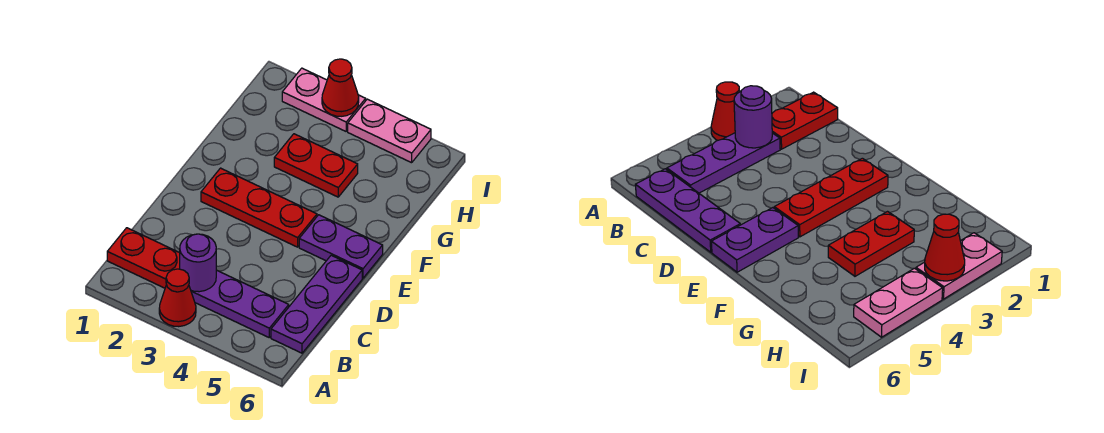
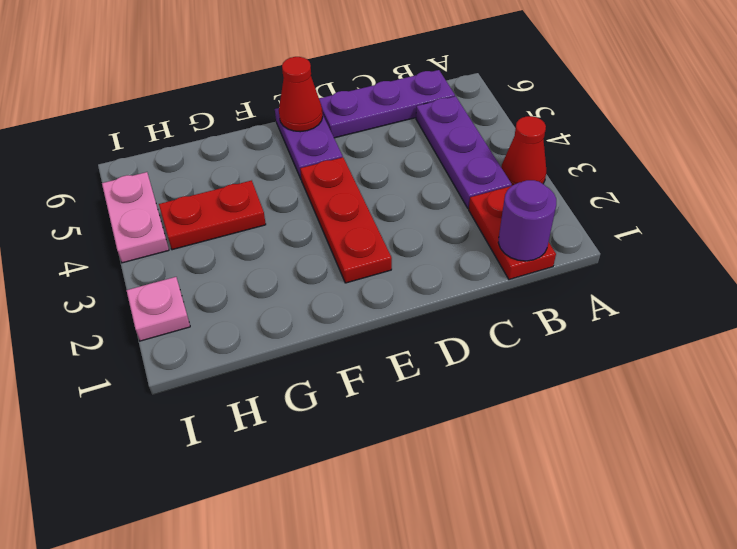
purple round brick B3 level 2 -> purple round brick B1 level 2
red plate G3:G4 level 1 -> red plate G4:H4 level 1
pink plate I2:I3 level 1 -> pink plate I2 level 1
red cone I3 level 2 -> red cone E6 level 2

